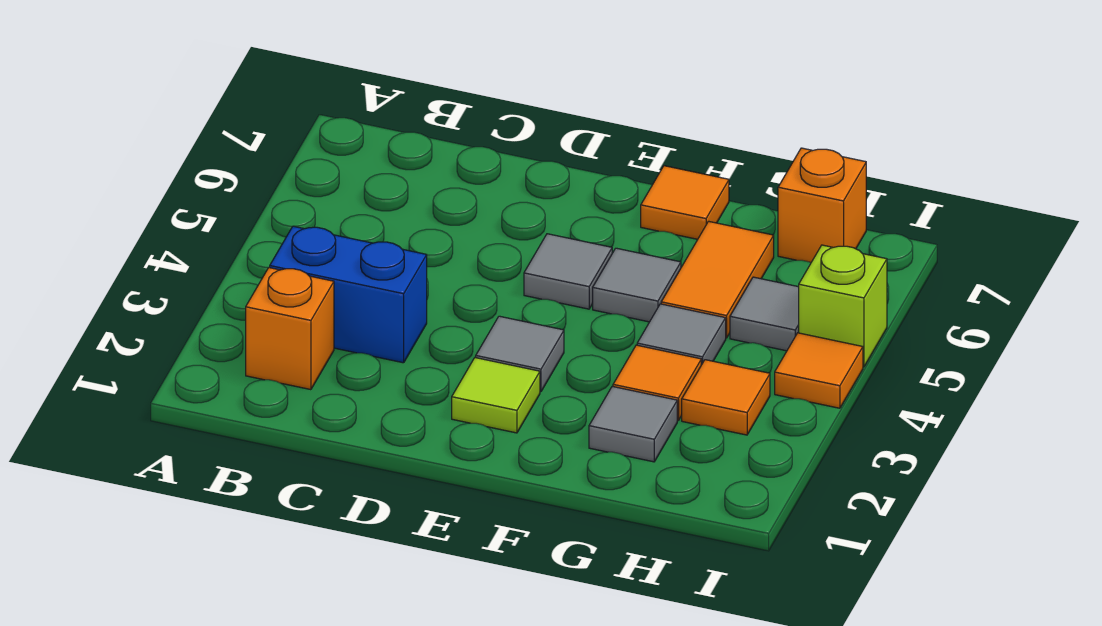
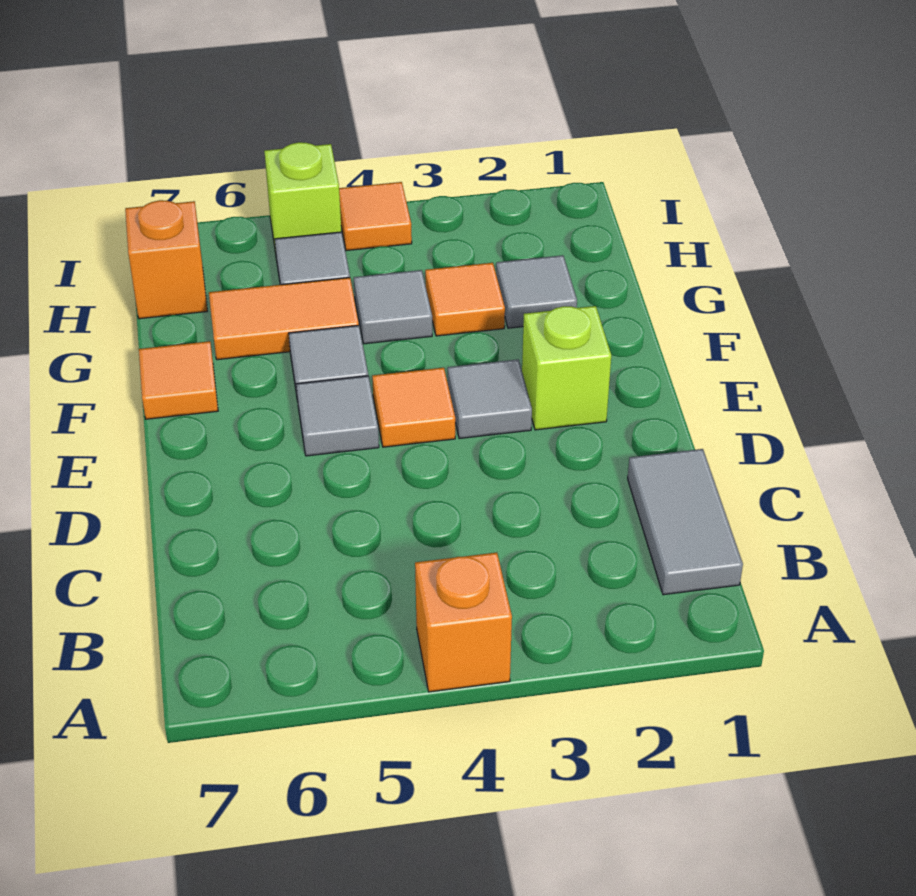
none -> grey tile B1:C1 level 1
orange brick B2 level 1 -> orange brick A4 level 1
blue brick B3:C3 level 1 -> none
lime tile E2 level 1 -> lime brick E2 level 1
orange tile H3 level 1 -> orange tile E4 level 1

